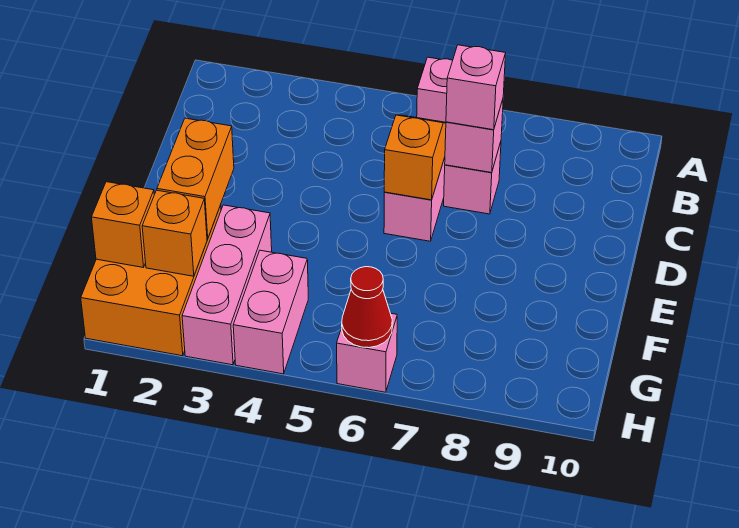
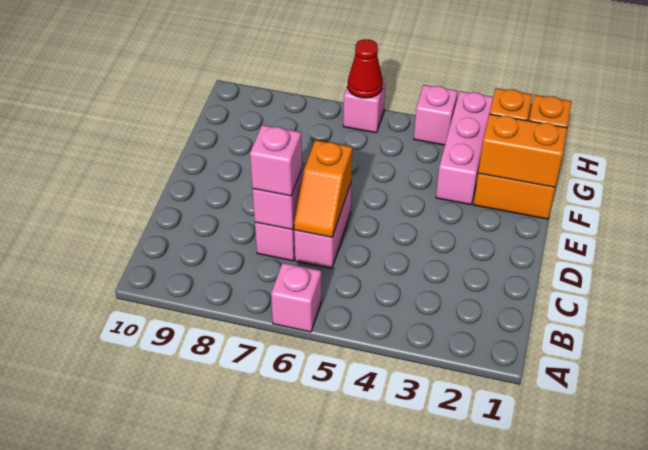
orange brick E2:F2 level 2 -> orange brick F1:F2 level 2
pink brick G4:H4 level 1 -> pink brick H4 level 1

